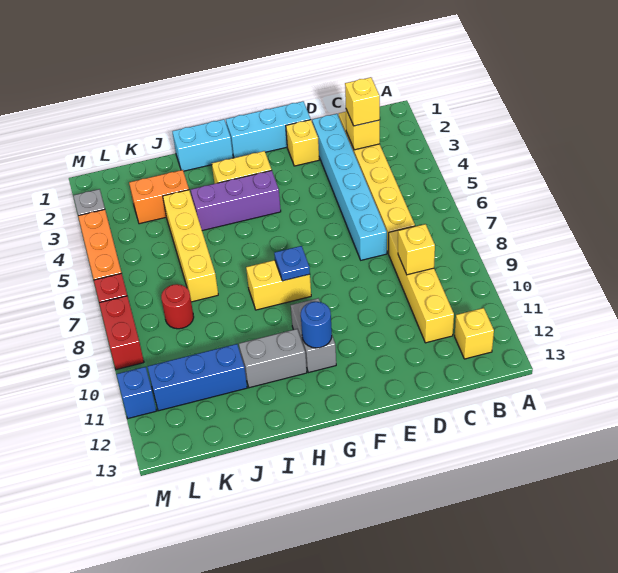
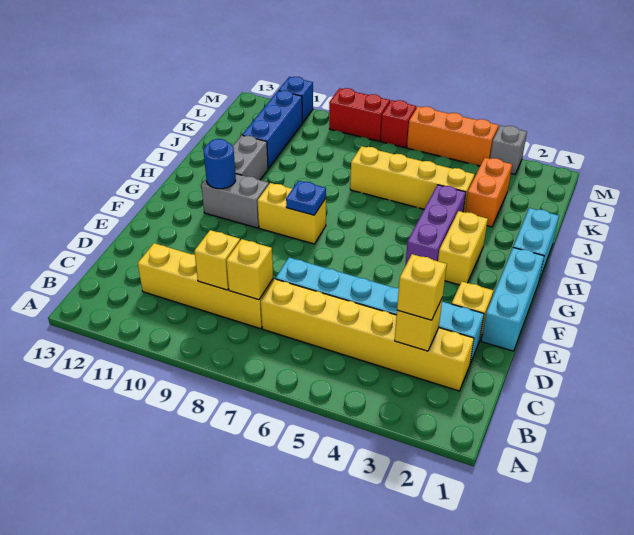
yellow brick B12 level 1 -> yellow brick C8 level 2
yellow brick G8:H8 level 1 -> yellow brick G8:G9 level 1
red round brick K8 level 1 -> none

